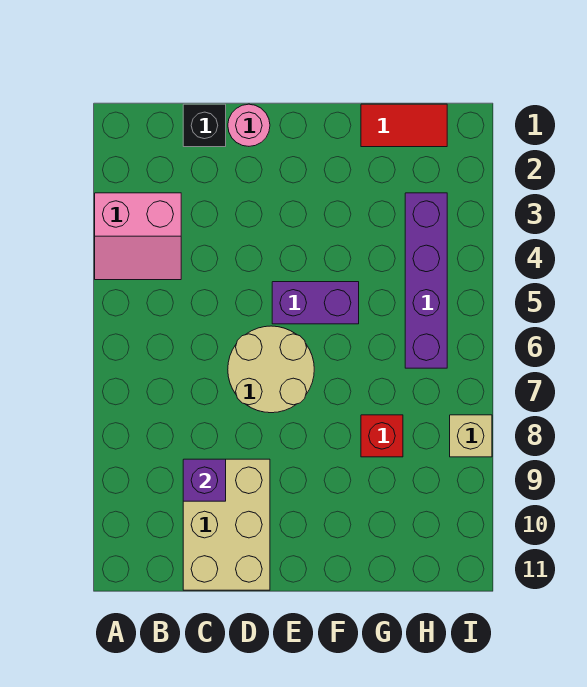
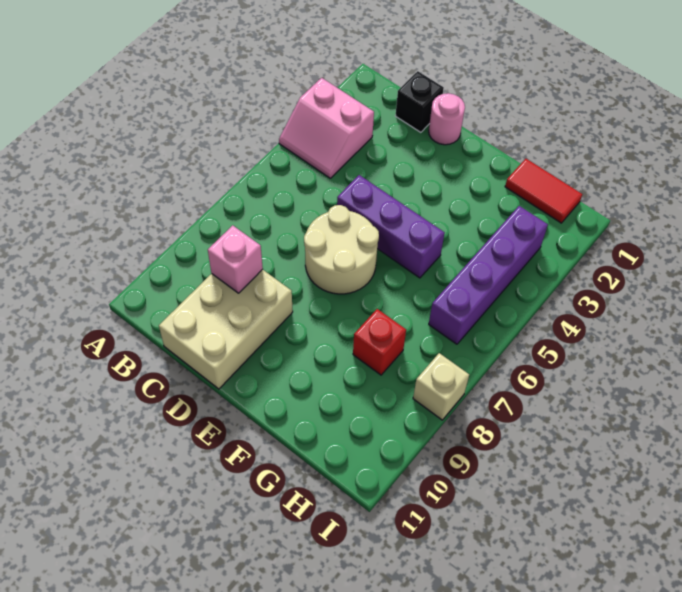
purple brick C9 level 2 -> pink brick C9 level 2
purple brick E5:F5 level 1 -> purple brick D5:F5 level 1

